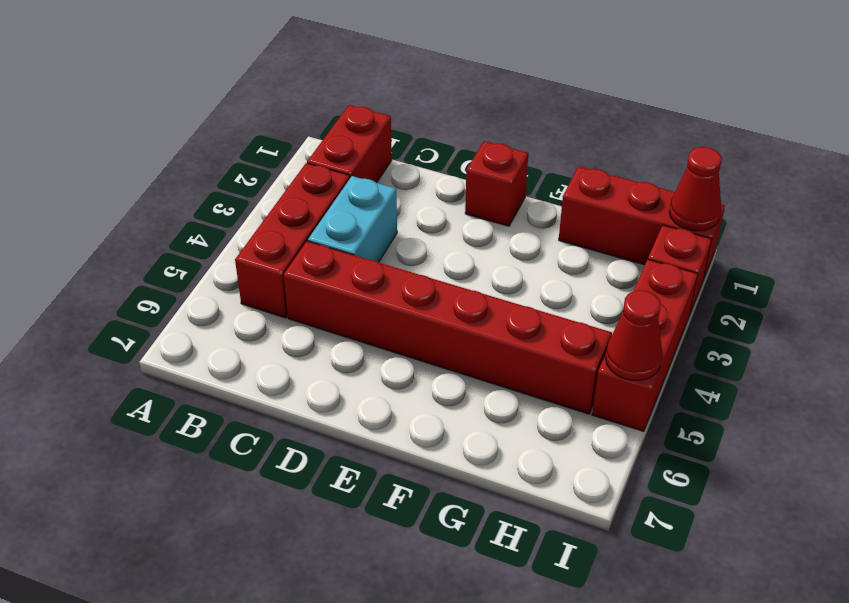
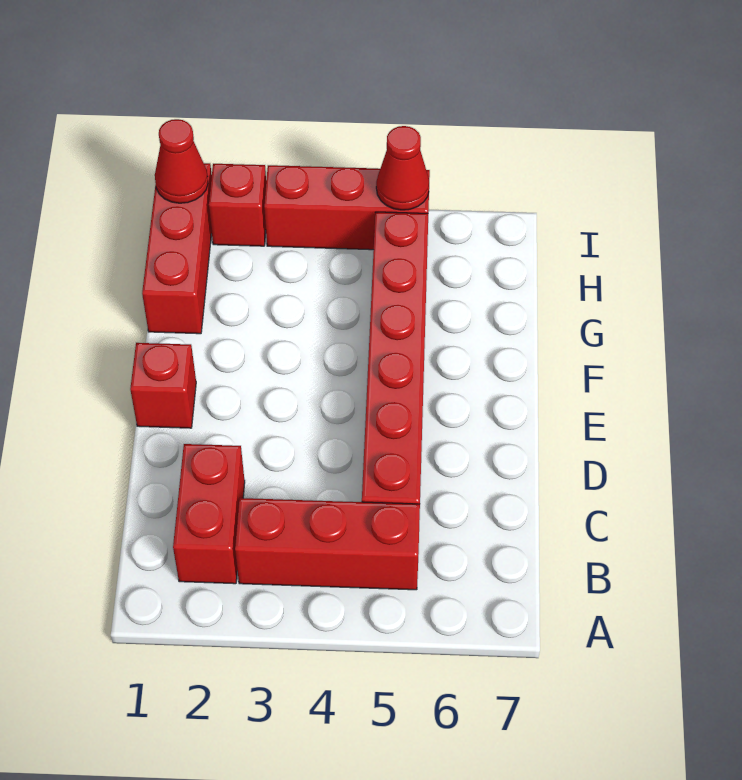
red brick B1:B2 level 1 -> red brick B2:C2 level 1
cyan brick C3:C4 level 1 -> none

